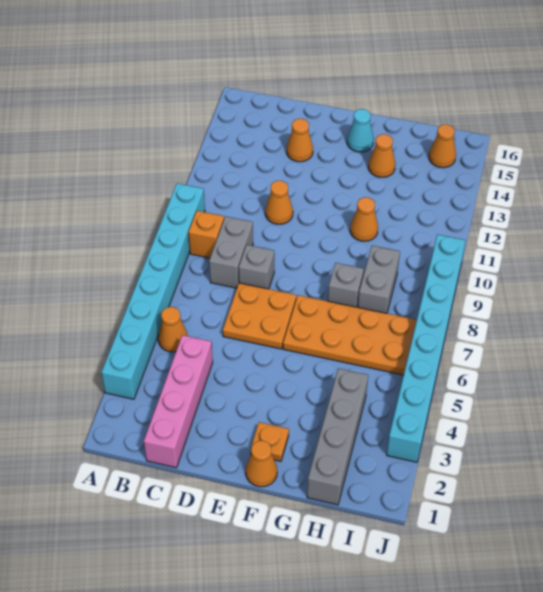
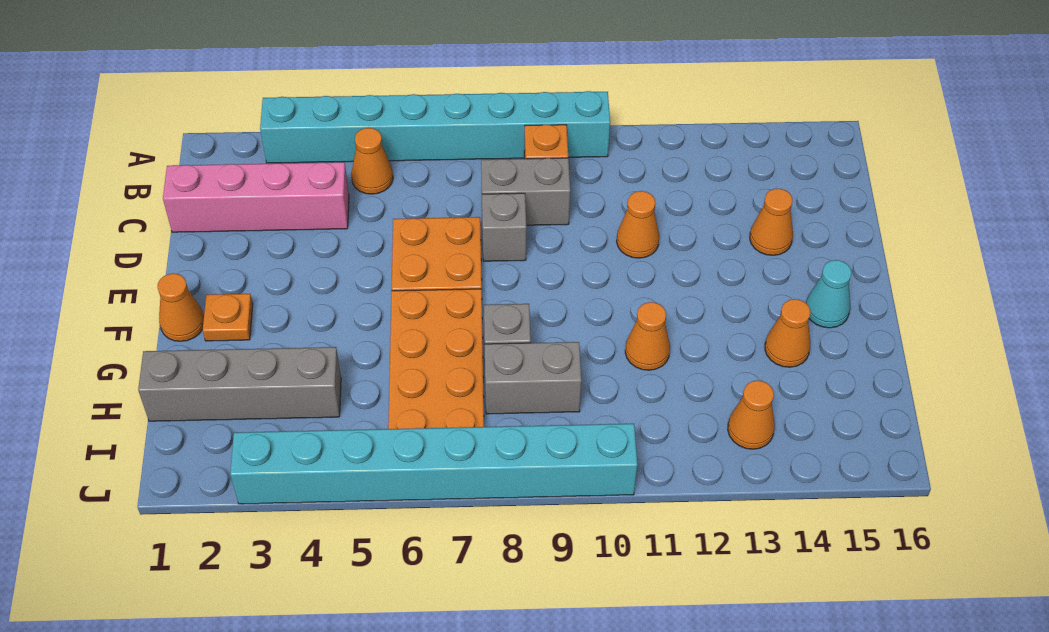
orange cone I15 level 1 -> orange cone I13 level 1

